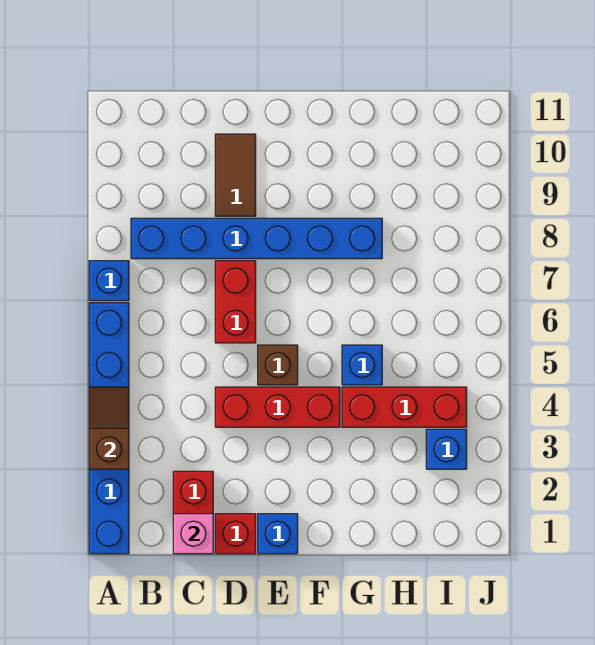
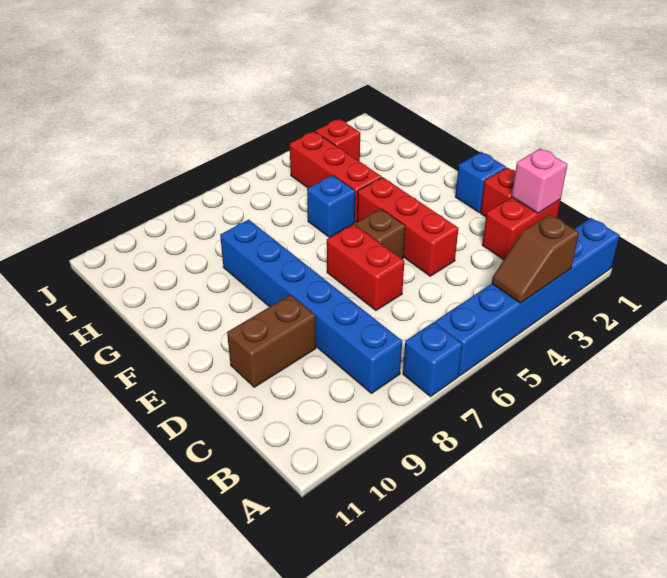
red brick D6:D7 level 1 -> red brick D6:E6 level 1
brown tile D9:D10 level 1 -> brown brick D9:D10 level 1
blue brick I3 level 1 -> red brick I3 level 1

